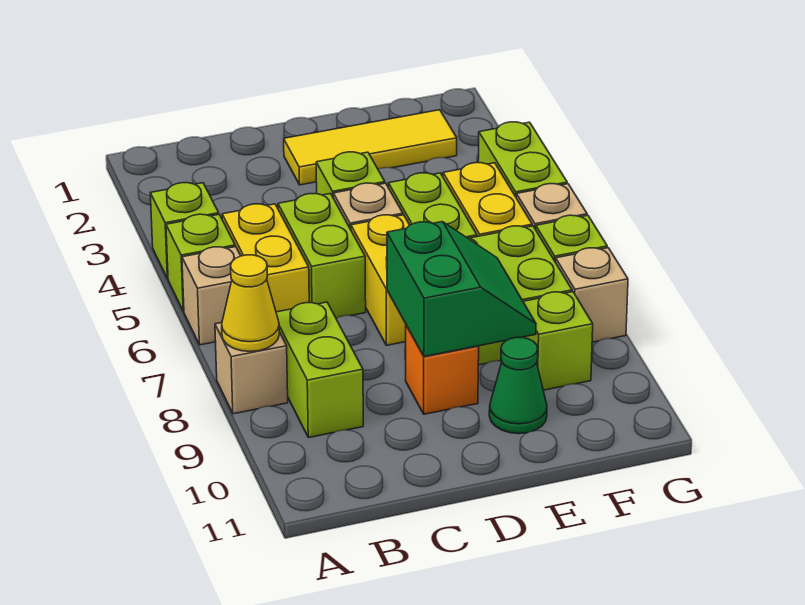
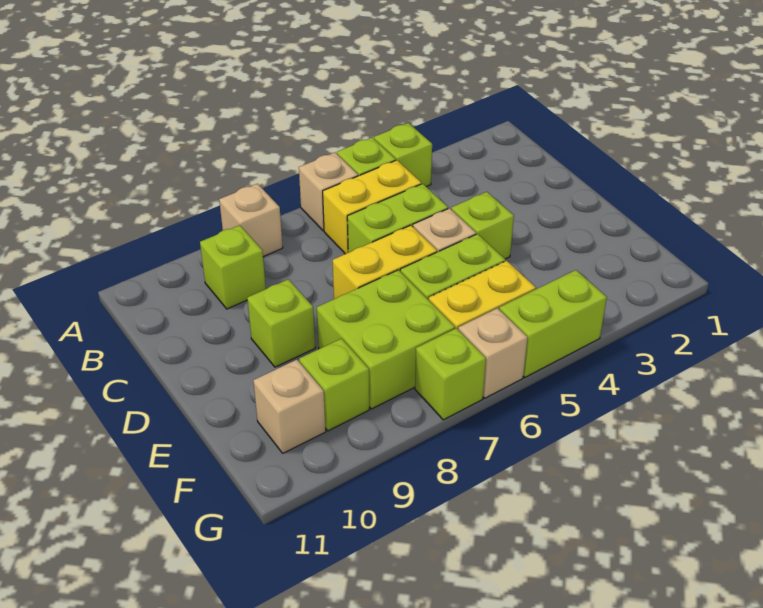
yellow cone A8 level 2 -> none
lime brick B8:B9 level 1 -> lime brick B9 level 1
yellow tile D2:F2 level 1 -> none
green slope D8:E9 level 2 top D -> none
orange brick D9 level 1 -> lime brick D9 level 1
green cone E10 level 1 -> none
tan brick G8 level 1 -> tan brick F10 level 1

